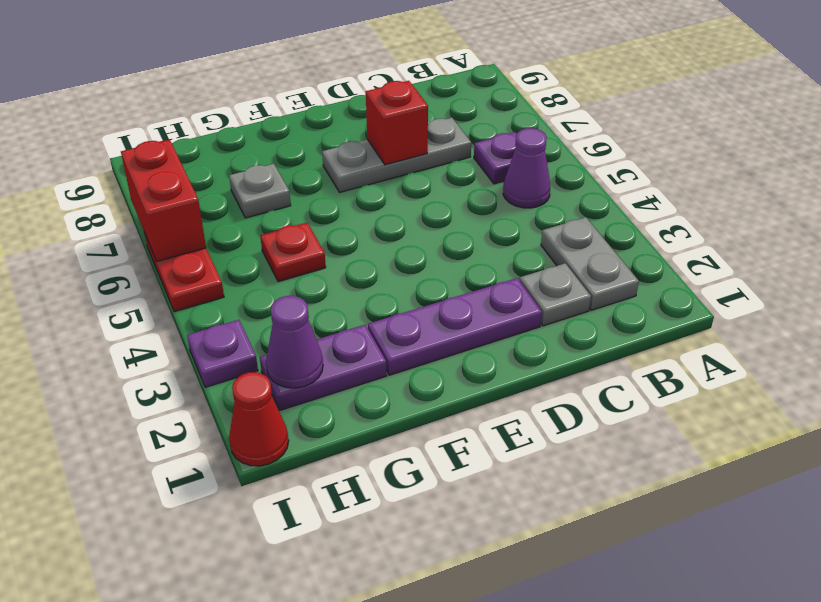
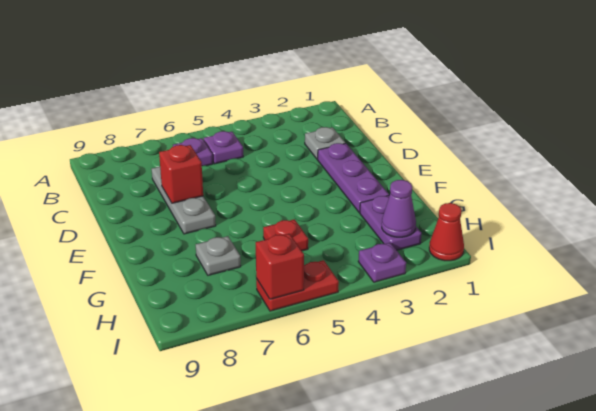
grey plate B2:B3 level 1 -> none
purple cone B5 level 1 -> purple plate B5 level 1
red brick I6:I7 level 2 -> red brick I6 level 2

